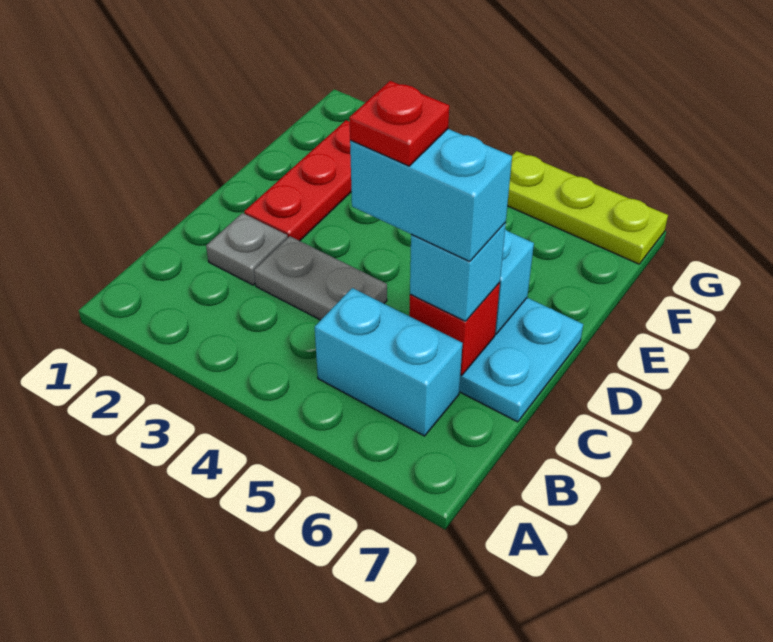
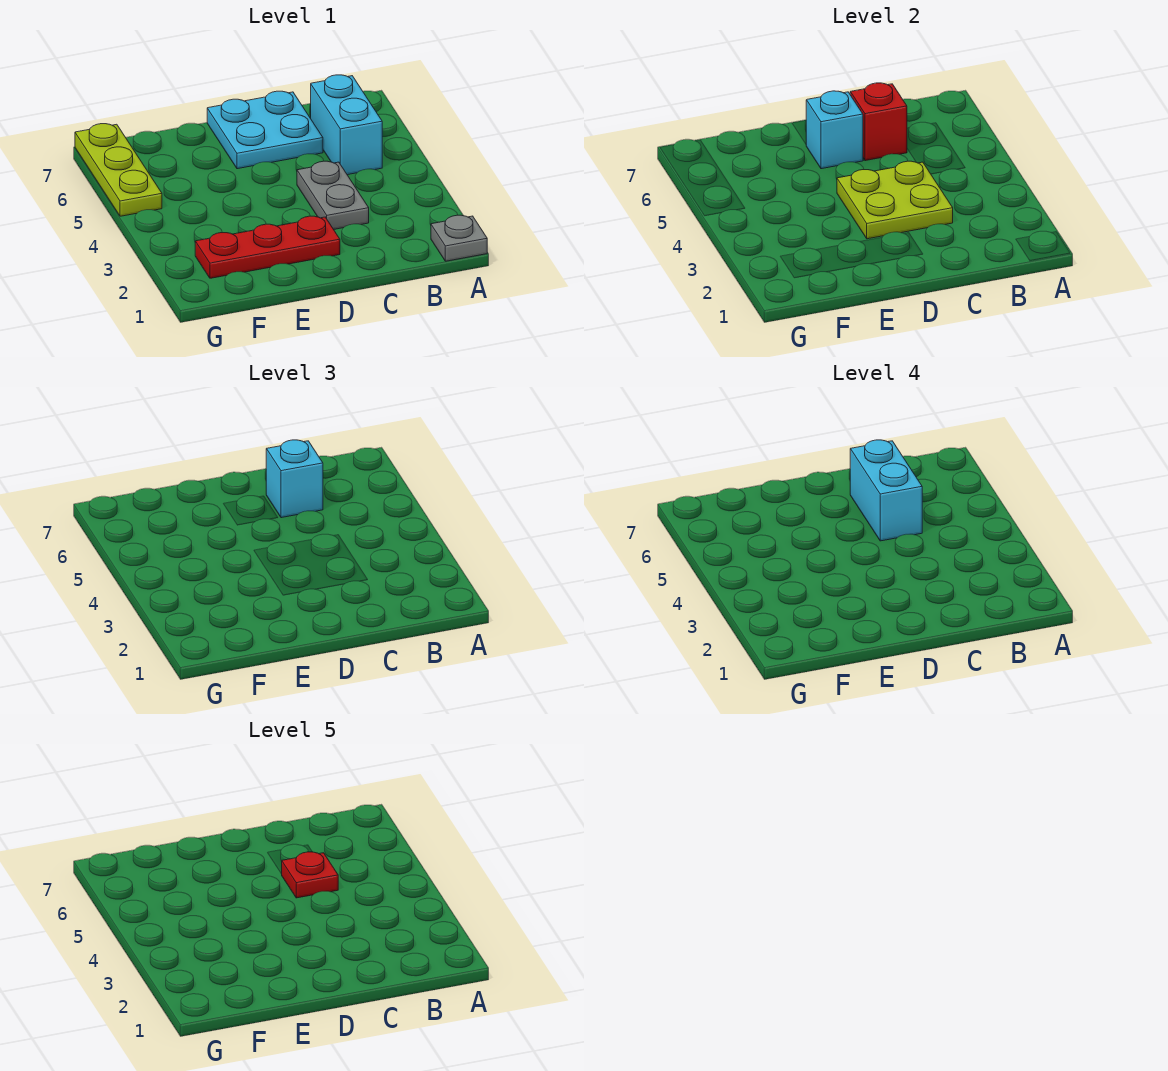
grey plate C2 level 1 -> grey plate A1 level 1
none -> lime plate C3:D4 level 2

